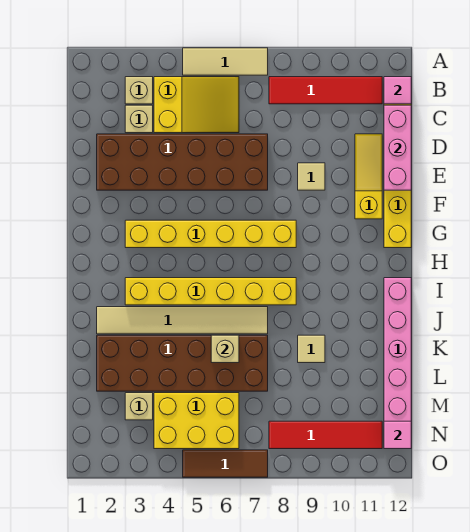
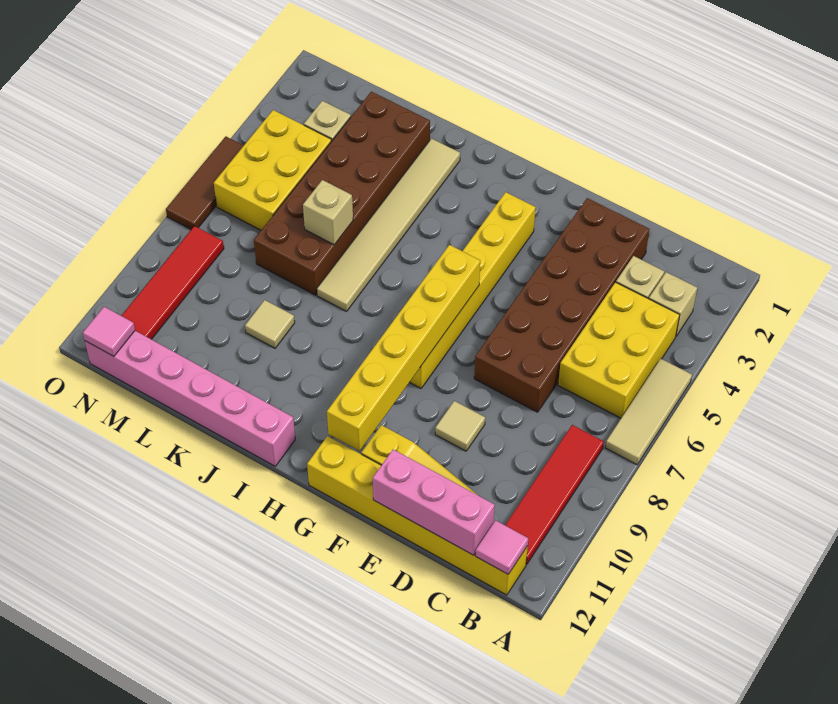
yellow slope B4:C6 level 1 top 4 -> yellow brick B4:C6 level 1
yellow brick I3:I8 level 1 -> yellow brick G6:G11 level 2

